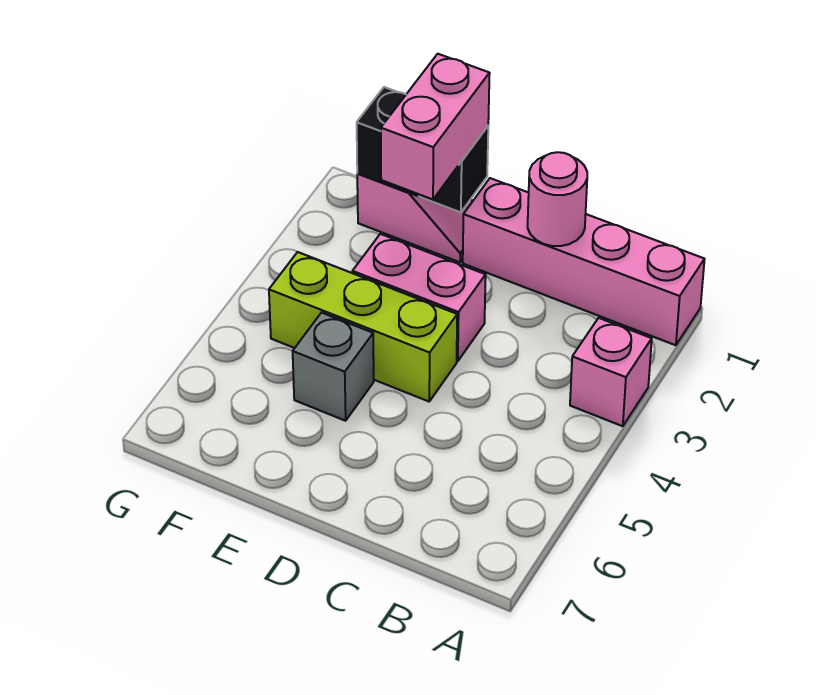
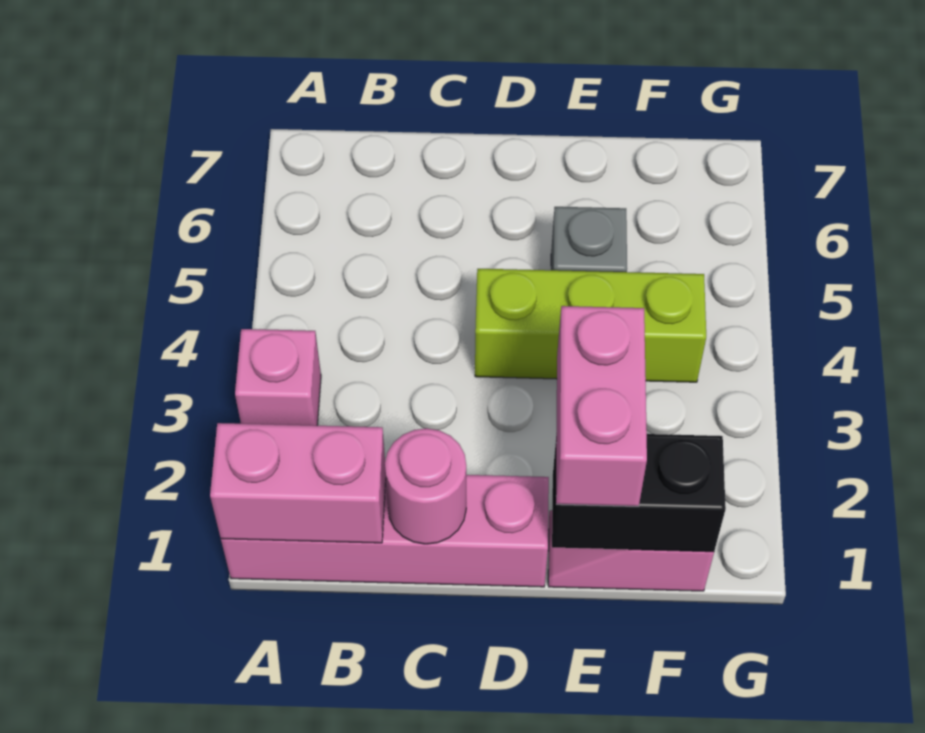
pink brick D3:E3 level 1 -> pink brick A1:B1 level 2

